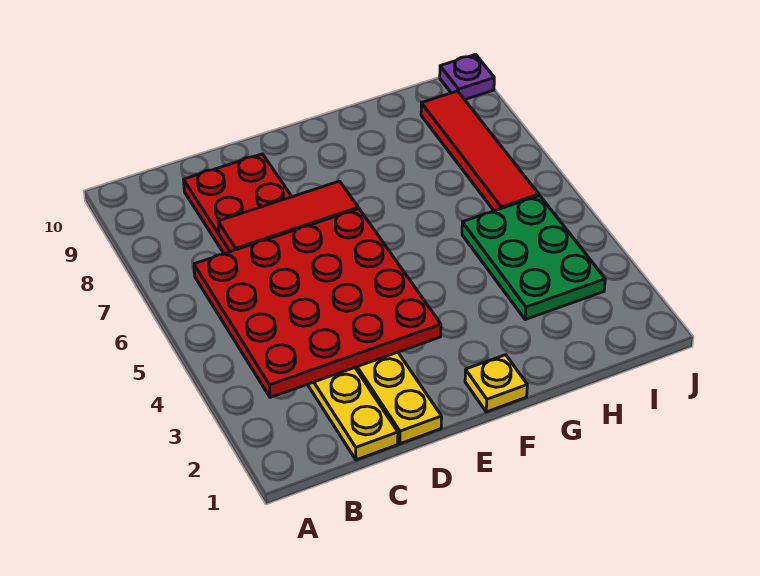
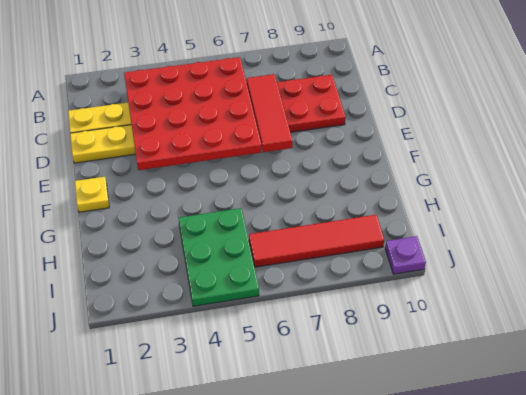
green plate H3:I5 level 1 -> green plate H4:J5 level 1

